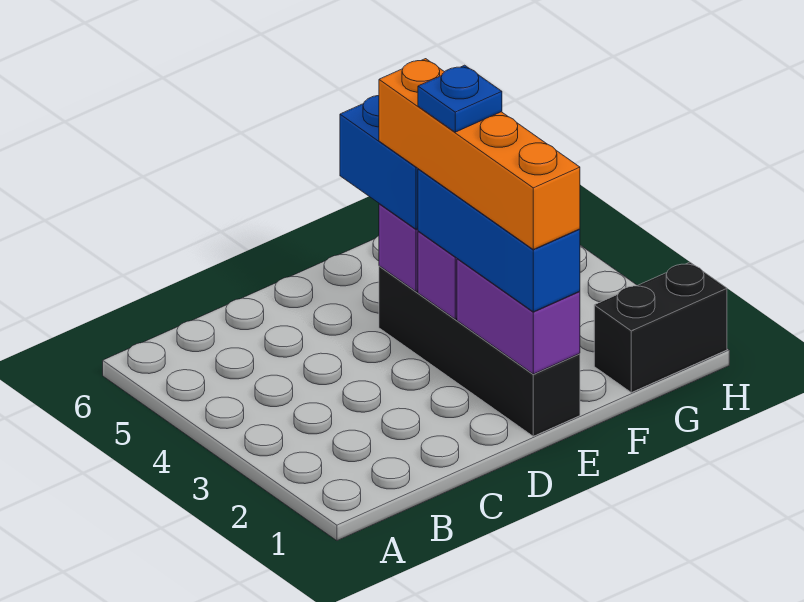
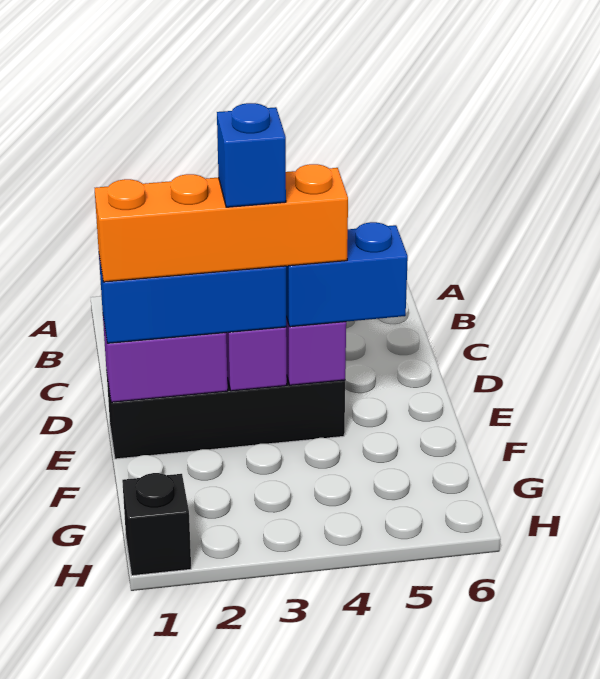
blue plate E3 level 5 -> blue brick E3 level 5
black brick G1:H1 level 1 -> black brick H1 level 1

